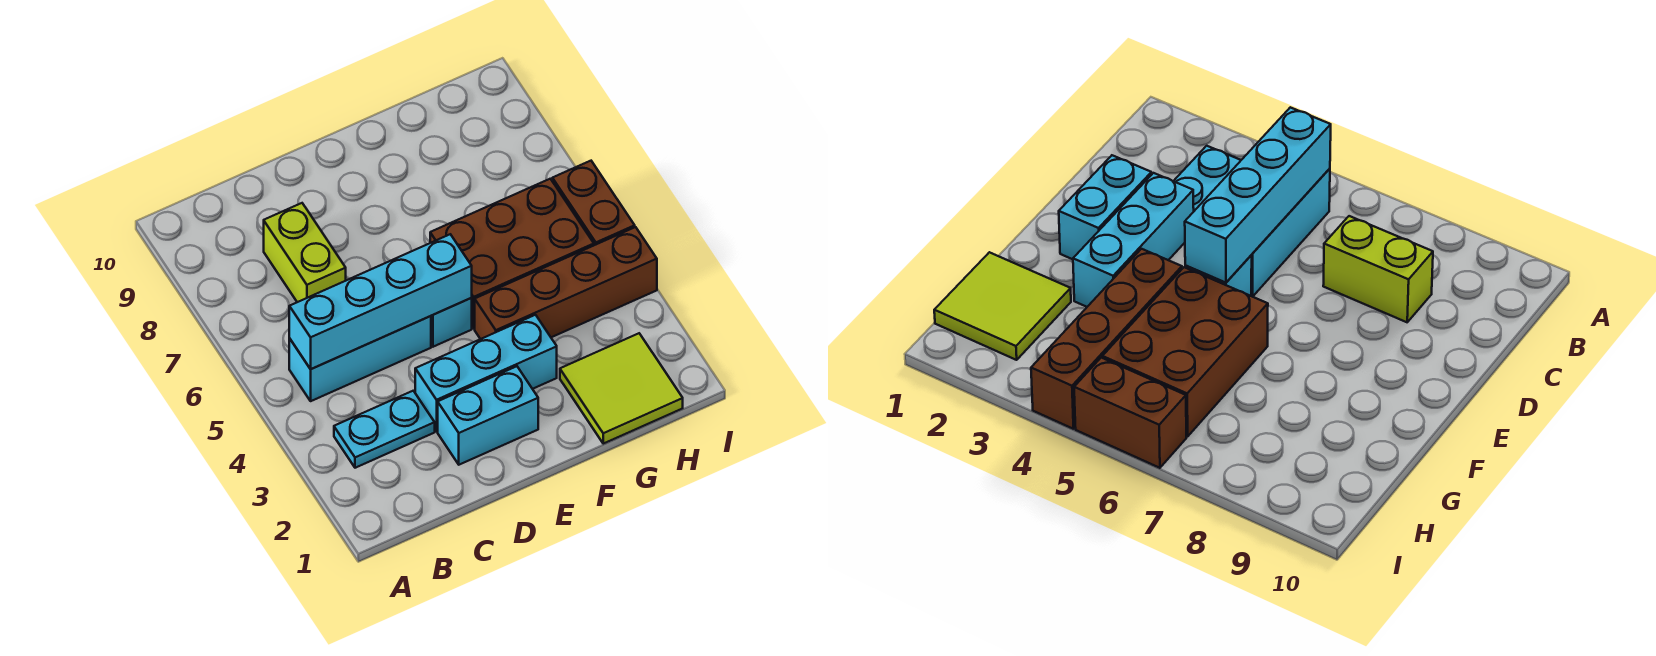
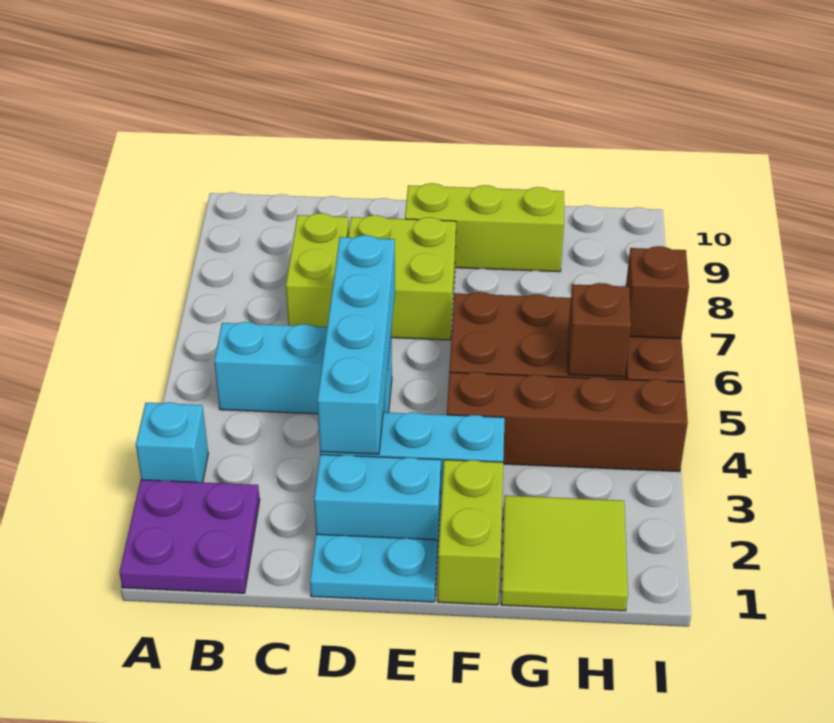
none -> purple plate A1:B2 level 1
cyan plate B3:C3 level 1 -> cyan plate D1:E1 level 1
cyan brick B5:E5 level 2 -> cyan brick D3:D6 level 2
none -> lime brick D7:E8 level 1
cyan brick E5 level 1 -> cyan brick A3 level 1
none -> lime brick E9:G9 level 1
none -> lime brick F1:F2 level 1
none -> brown brick H5 level 2
none -> brown brick I6 level 2

